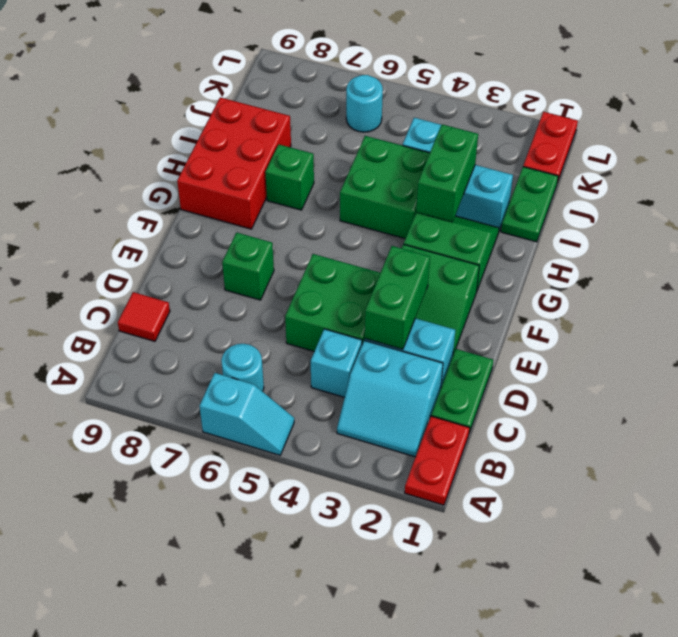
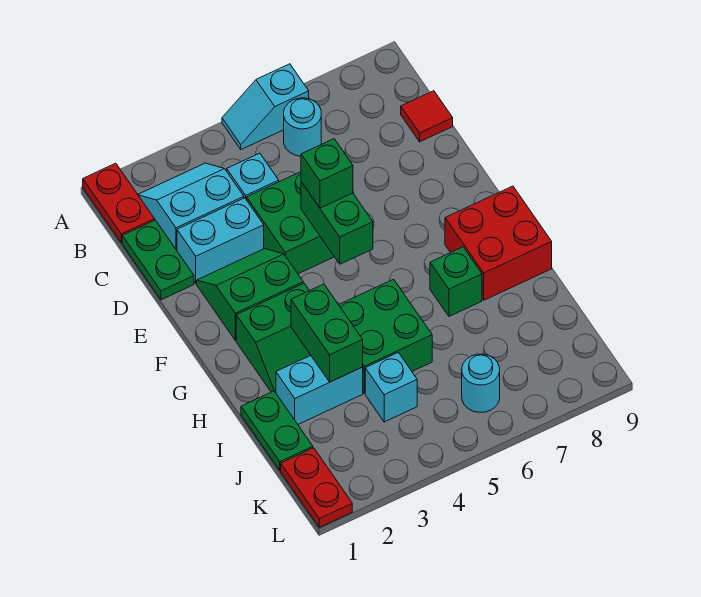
green brick D3:E3 level 2 -> green brick E5:F5 level 2
green brick E7 level 1 -> green brick E5 level 3
red brick G8:I9 level 1 -> red brick G8:H9 level 1

